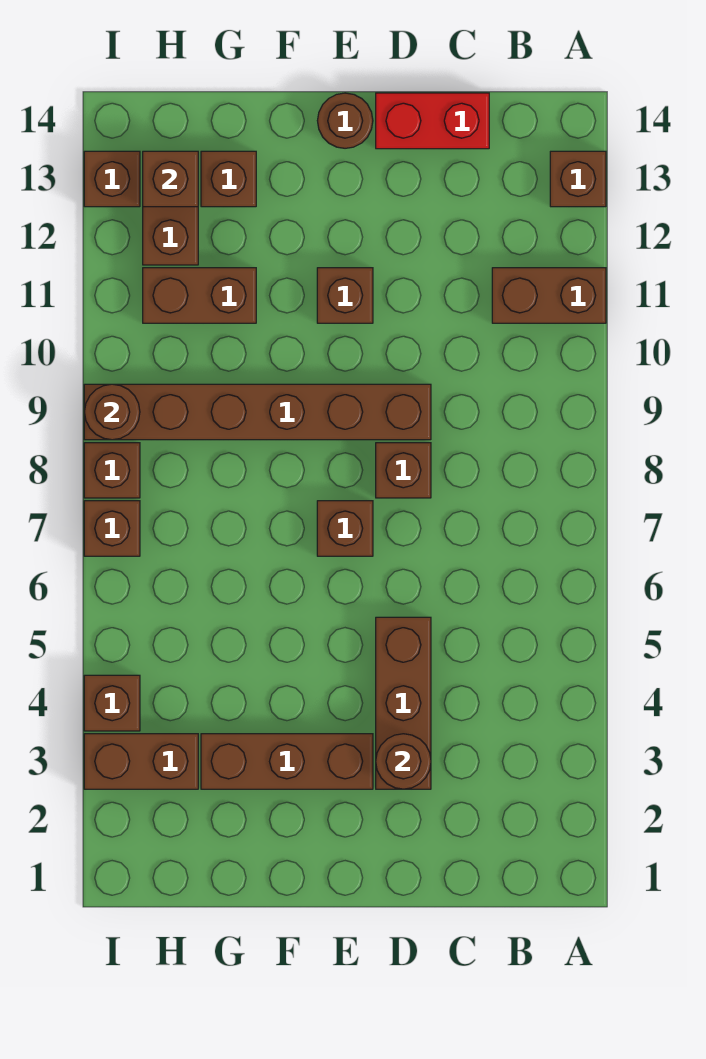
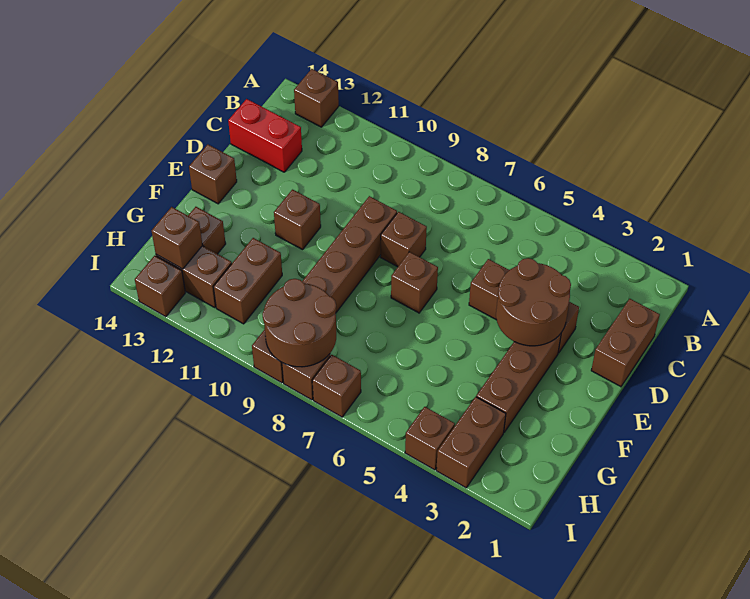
brown brick A11:B11 level 1 -> brown brick C1:D1 level 1
red brick C14:D14 level 1 -> red brick C13:C14 level 1
brown round brick D3 level 2 -> brown round brick D3:E4 level 2
brown round brick E14 level 1 -> brown brick E14 level 1
brown round brick I9 level 2 -> brown round brick H8:I9 level 2

